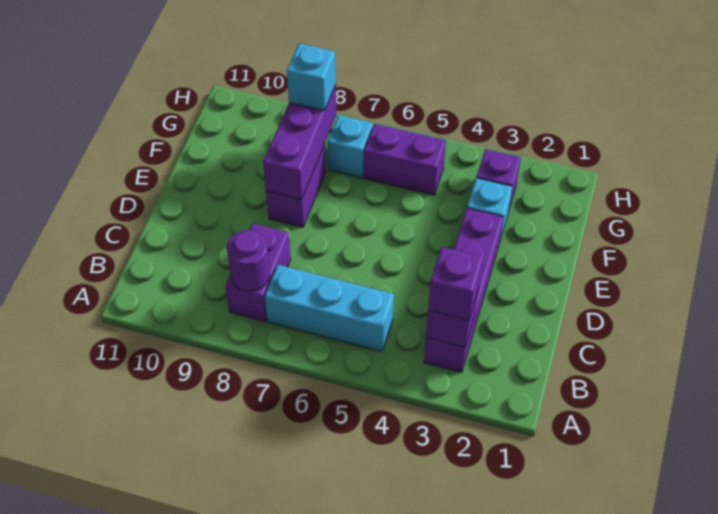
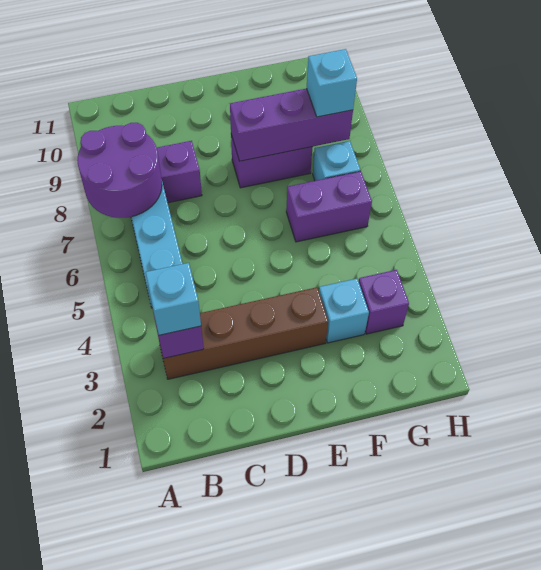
purple brick B3:E3 level 1 -> brown brick B3:E3 level 1
purple brick B3 level 3 -> cyan brick B3 level 3
purple round brick B8 level 2 -> purple round brick A7:B8 level 2
purple brick G5:G6 level 1 -> purple brick F6:G6 level 1

